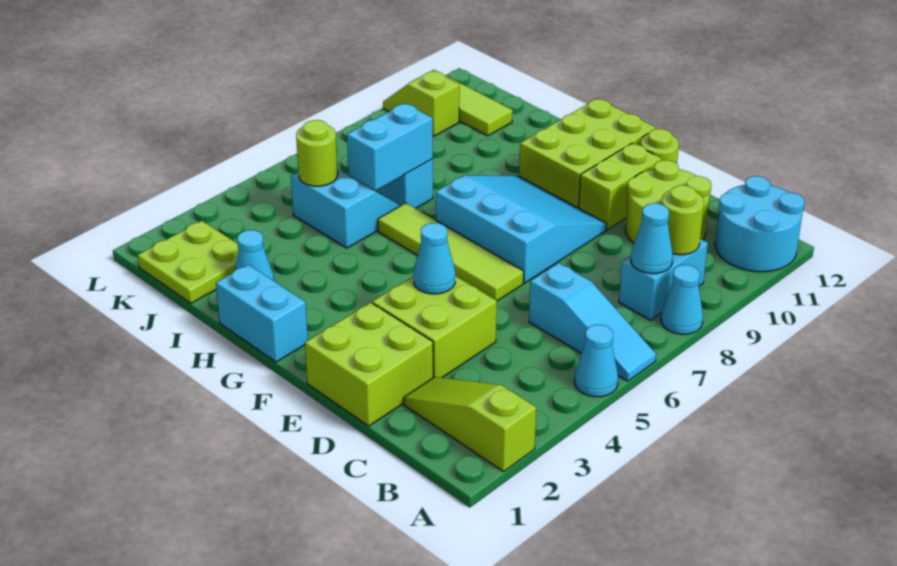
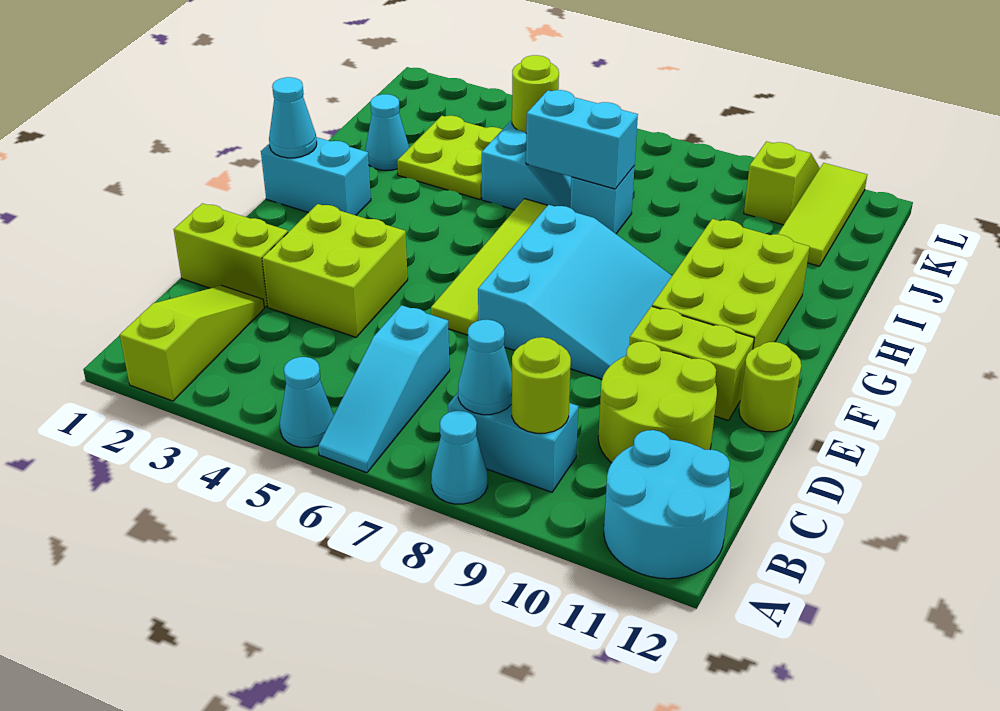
lime brick D1:E2 level 1 -> lime brick D1:D2 level 1
cyan cone E4 level 2 -> cyan cone G1 level 2
lime brick F10:G12 level 1 -> lime brick F10:H11 level 1
cyan brick G1:H1 level 1 -> cyan brick G1:G2 level 1
lime plate J1:K2 level 1 -> lime plate I3:J4 level 1

